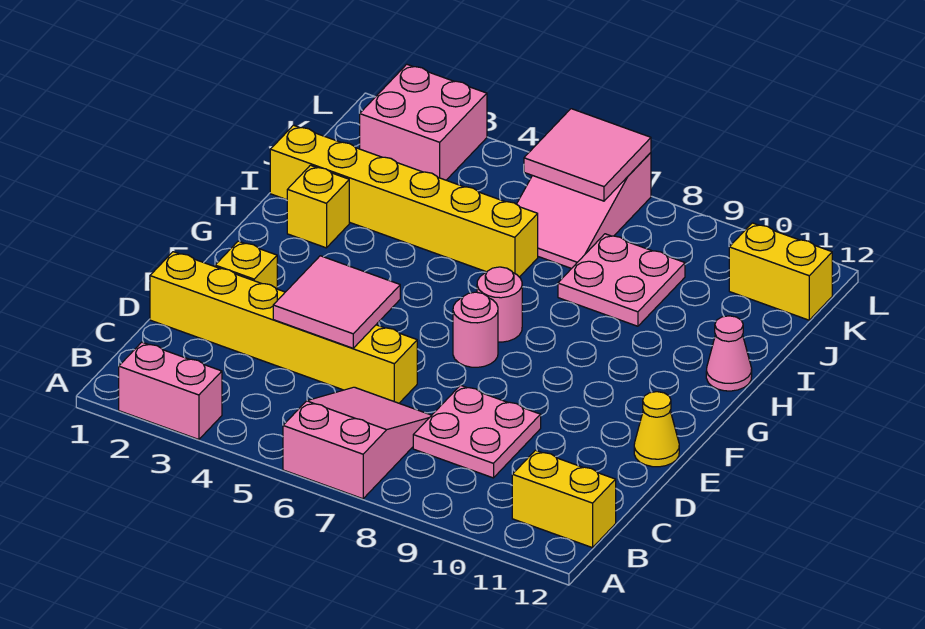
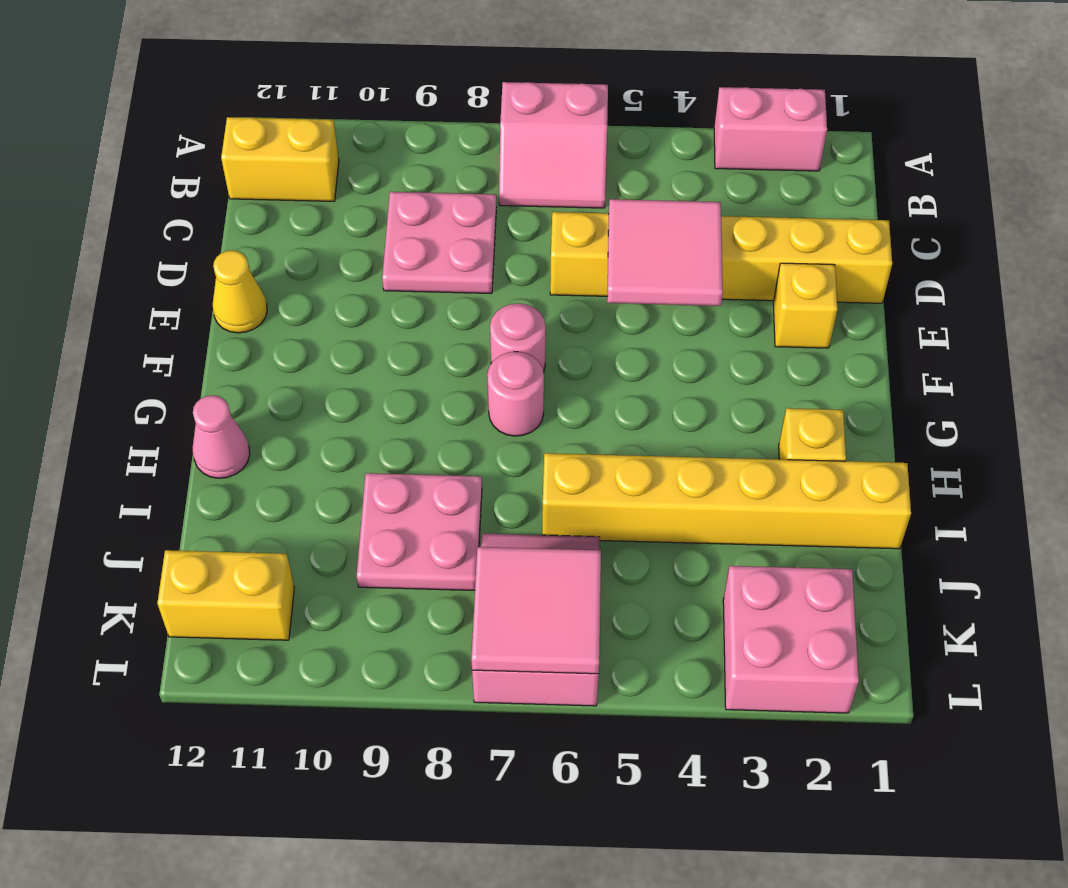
pink slope A6:C7 level 1 top A -> pink slope A6:B7 level 1 top A

